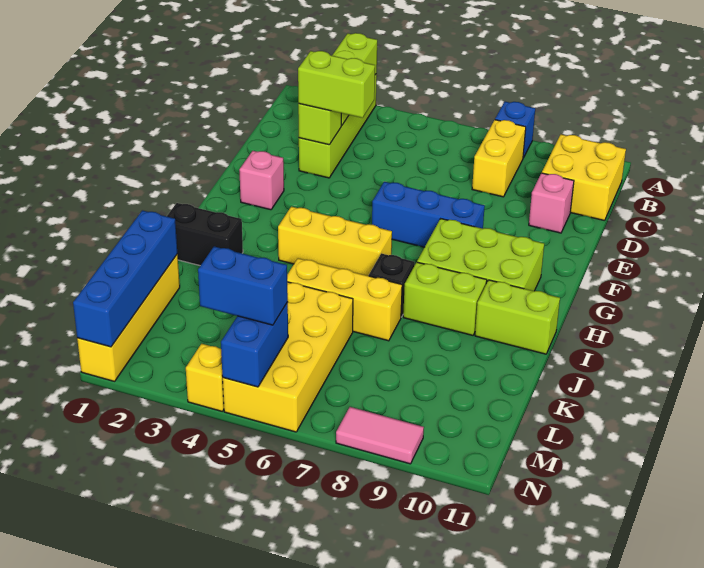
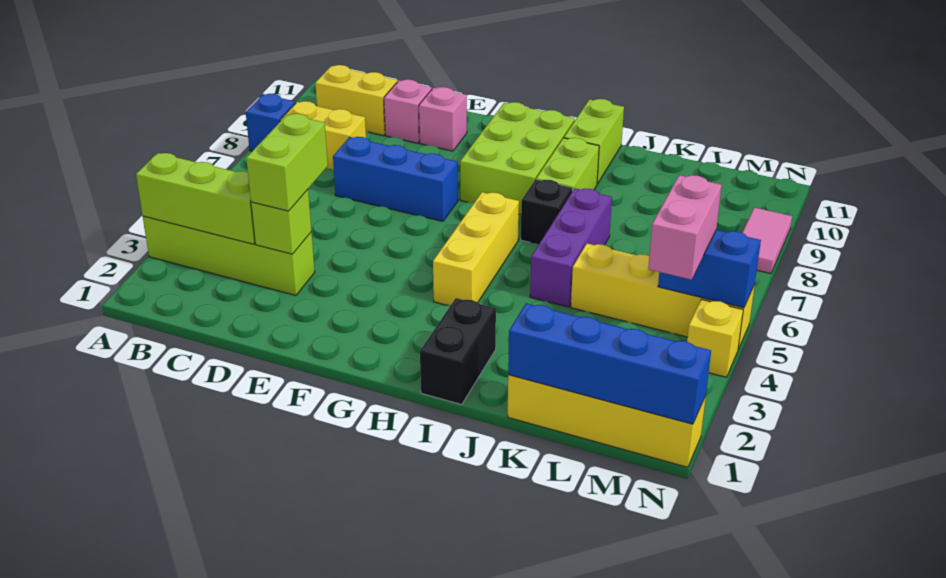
yellow brick B10:C11 level 1 -> yellow brick B10:C10 level 1
pink brick F2 level 1 -> pink brick E10 level 1
blue brick F6:F8 level 1 -> blue brick D7:F7 level 1
yellow brick J5:J7 level 1 -> purple brick J5:J7 level 1
yellow brick K5:N6 level 1 -> yellow brick K5:N5 level 1
blue brick M4:M5 level 3 -> pink brick M4:M5 level 3

